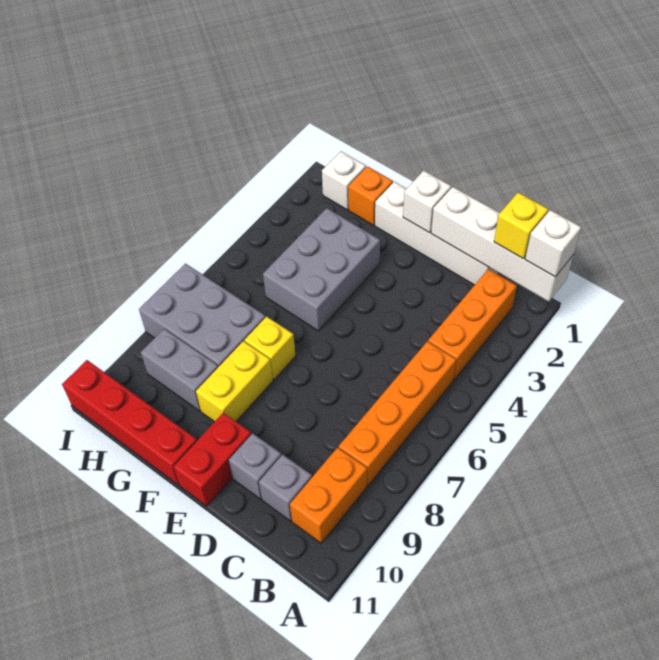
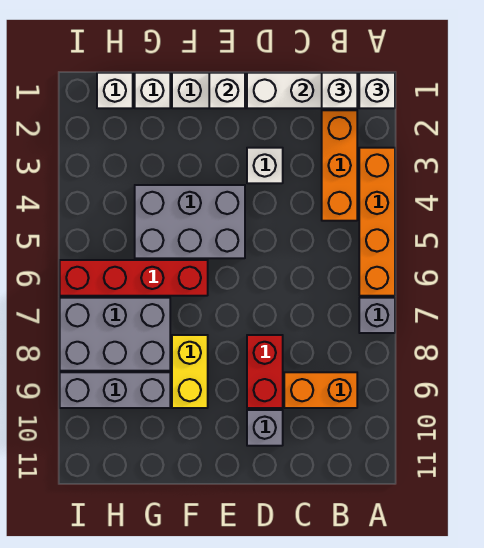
yellow brick B1 level 3 -> white brick B1 level 3
orange brick B5:B8 level 1 -> orange brick A3:A6 level 1
orange brick B9:B10 level 1 -> orange brick B9:C9 level 1
grey brick C10 level 1 -> grey brick A7 level 1
none -> white brick D3 level 1
red brick E10:E11 level 1 -> red brick D8:D9 level 1
grey brick F3:G5 level 1 -> grey brick E4:G5 level 1
yellow brick F7 level 1 -> none
red brick F11:I11 level 1 -> red brick F6:I6 level 1
orange brick G1 level 1 -> white brick G1 level 1
grey brick G9:H9 level 1 -> grey brick G9:I9 level 1

